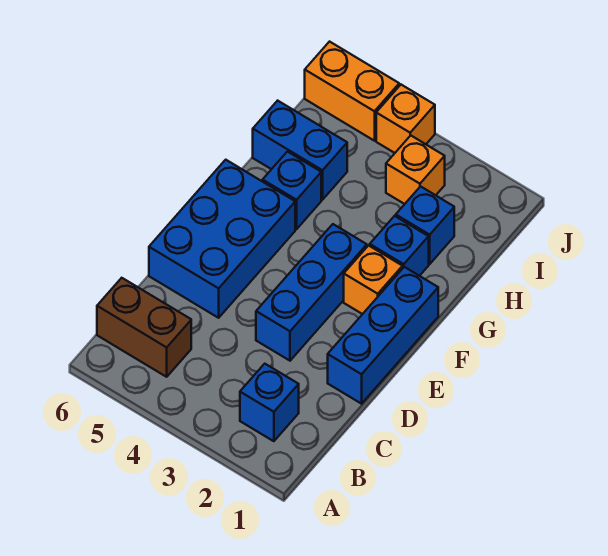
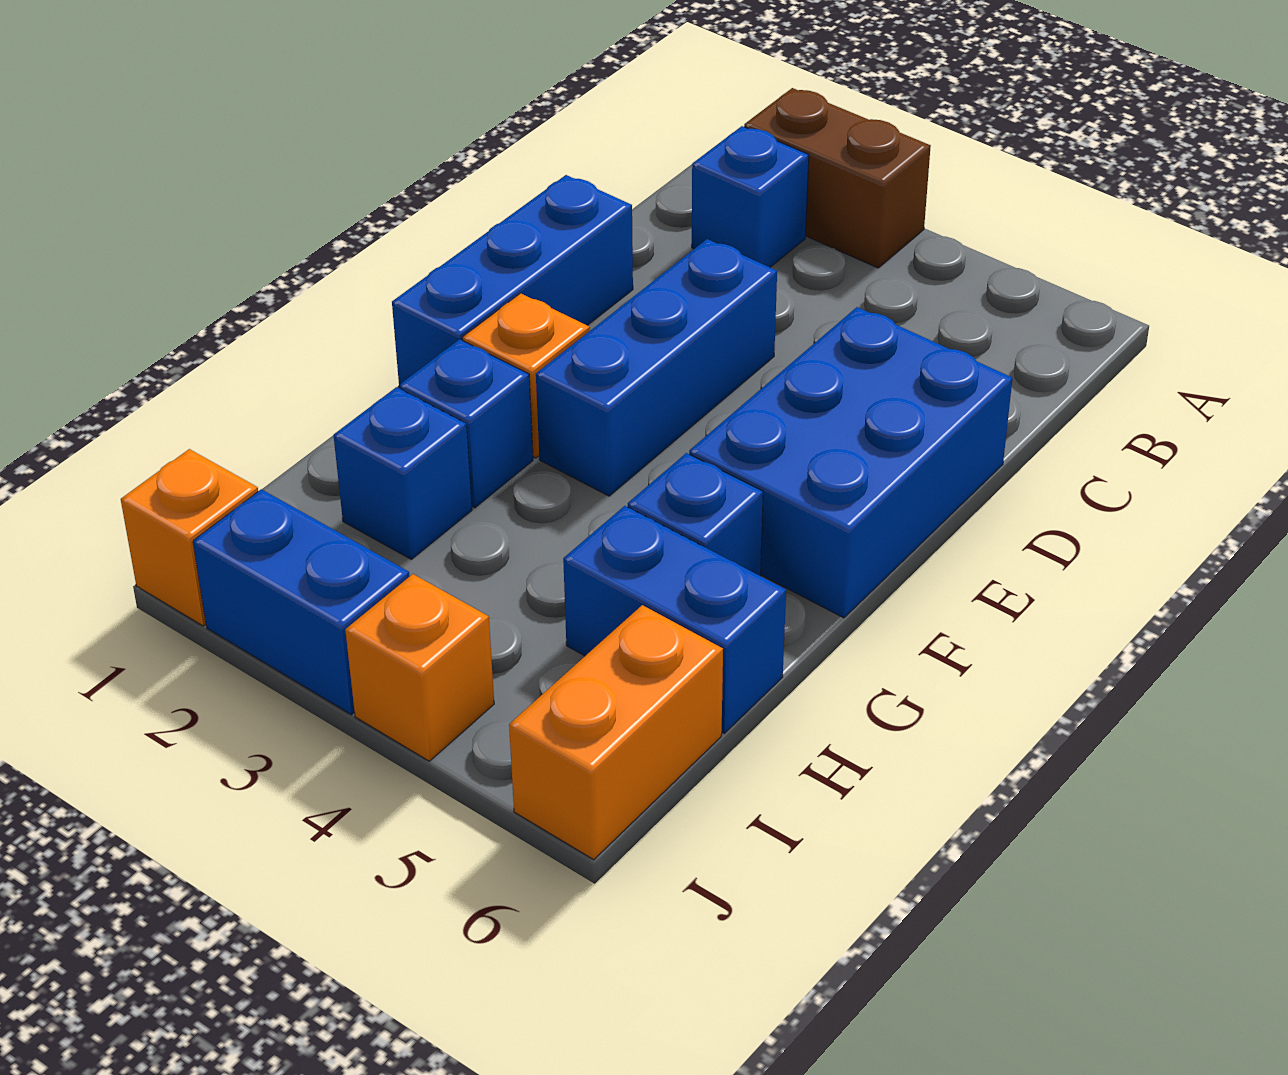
brown brick B5:B6 level 1 -> brown brick A2:A3 level 1
orange brick I3 level 1 -> orange brick J1 level 1
none -> blue brick J2:J3 level 1
orange brick J5:J6 level 1 -> orange brick I6:J6 level 1

